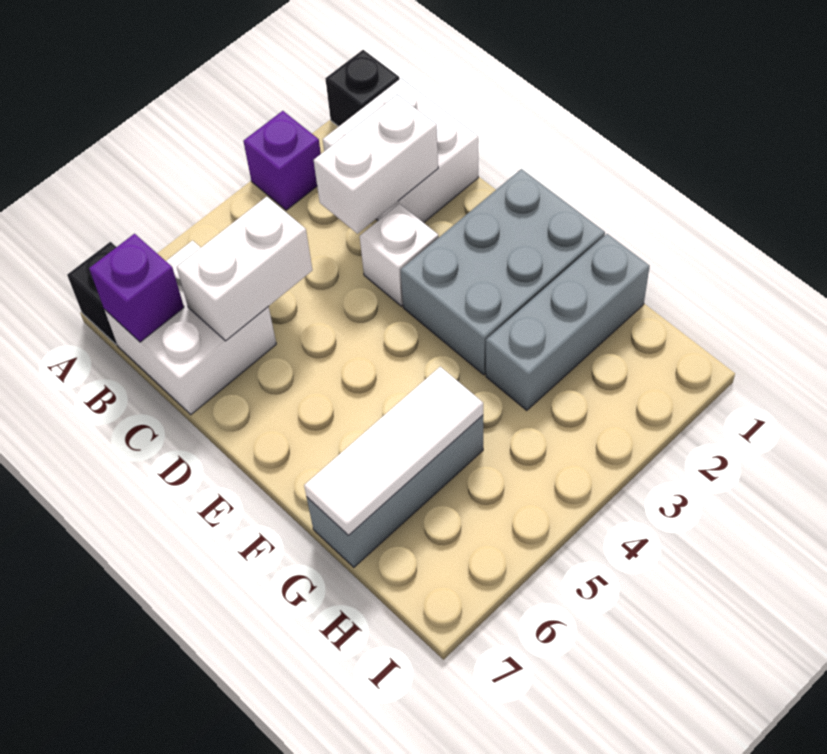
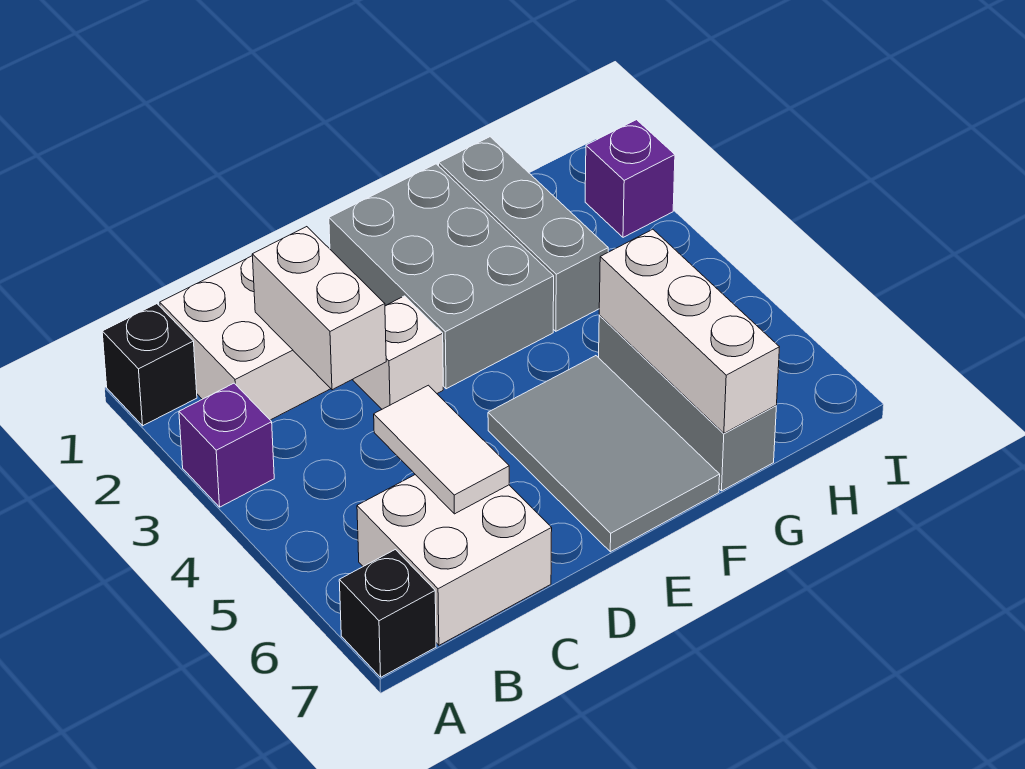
purple brick B7 level 2 -> purple brick I2 level 1
white brick C5:C6 level 2 -> white tile C5:C6 level 2
none -> grey tile E5:F7 level 1
white tile G5:G7 level 2 -> white brick G5:G7 level 2

